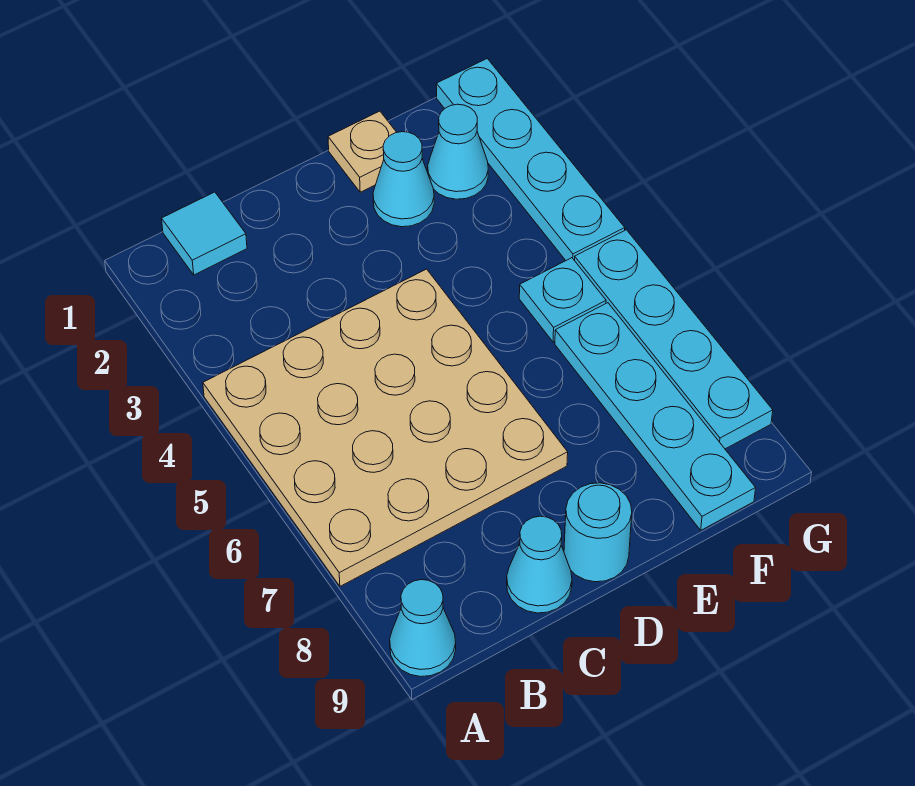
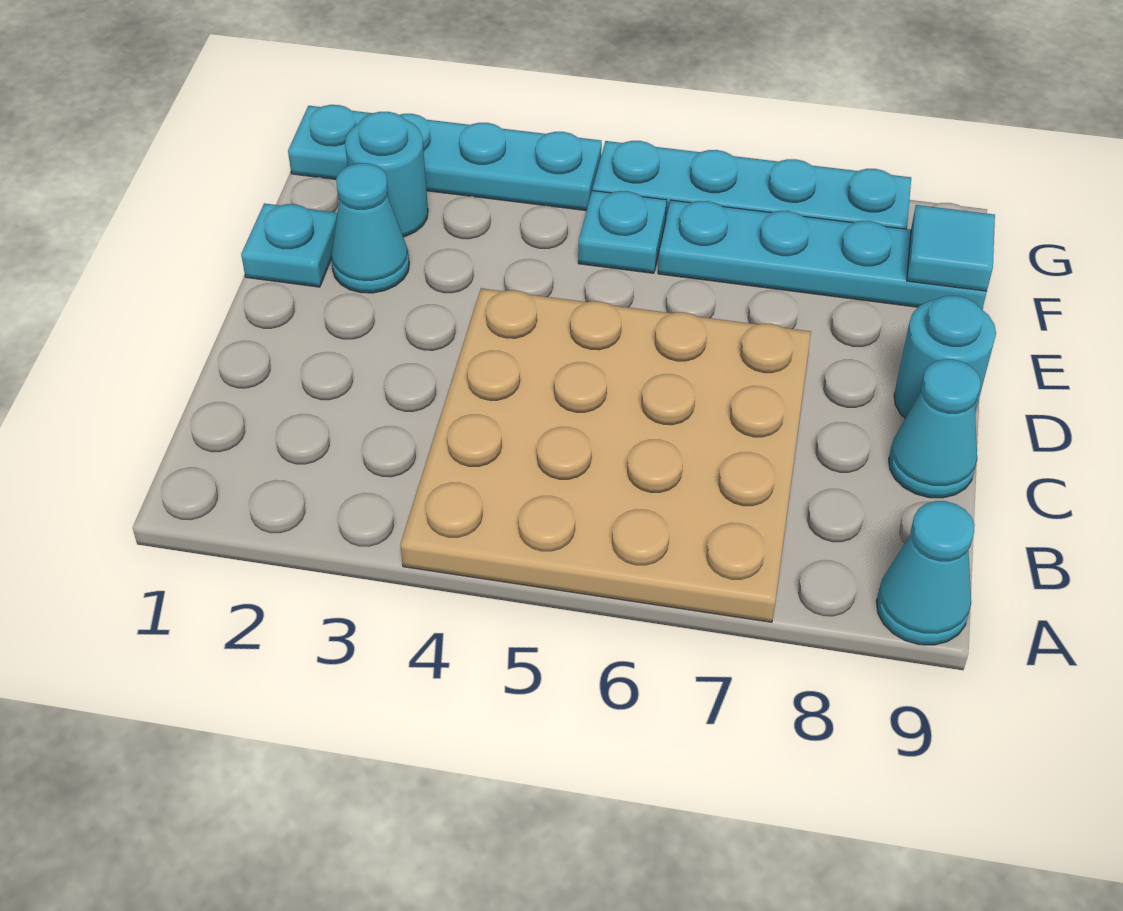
cyan tile B1 level 1 -> cyan tile F9 level 2
tan plate E1 level 1 -> cyan plate E1 level 1
cyan cone F2 level 1 -> cyan round brick F2 level 1

